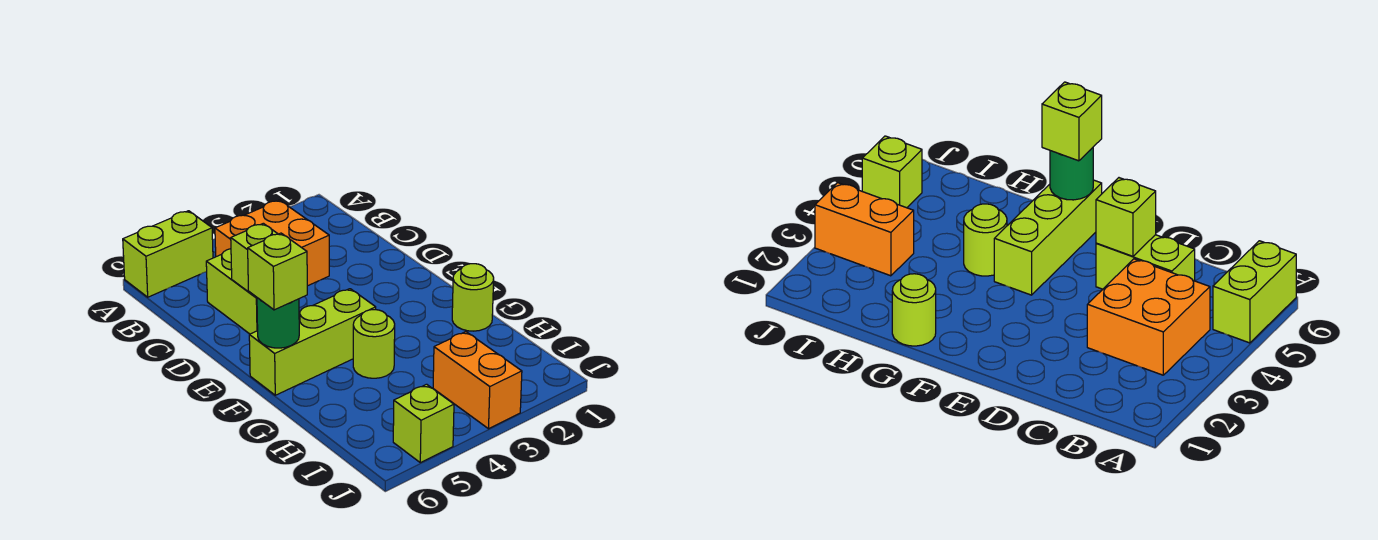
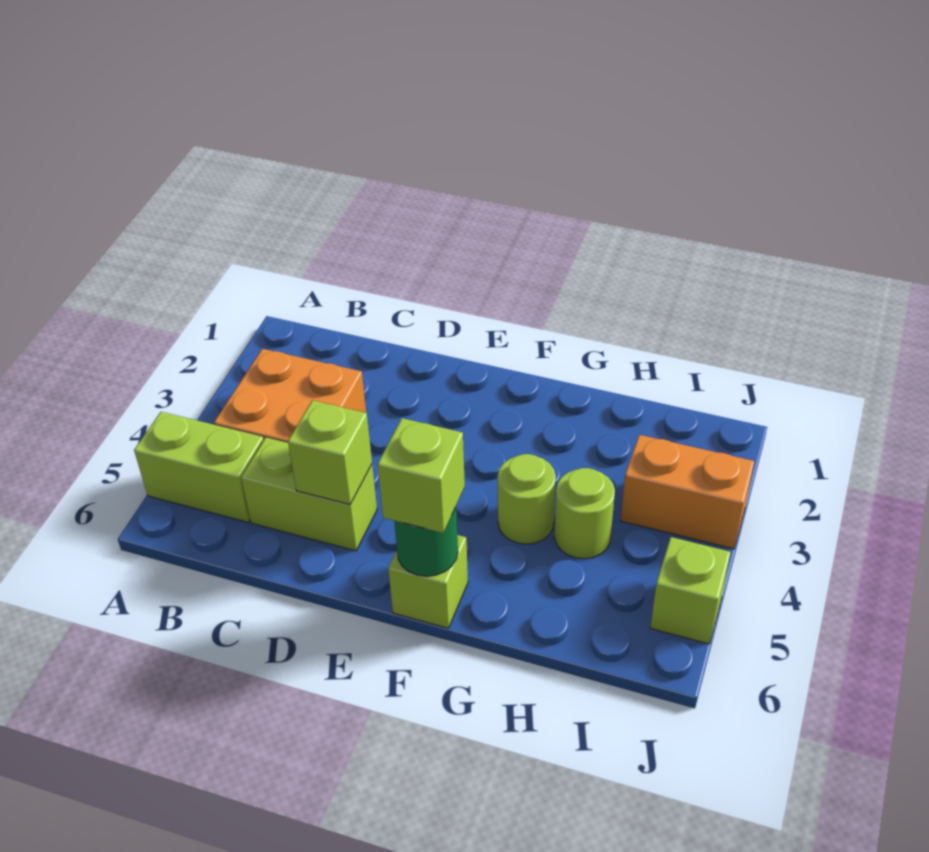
lime brick A5:A6 level 1 -> lime brick A5:B5 level 1
lime brick F4:F6 level 1 -> lime brick F6 level 1
lime round brick G1 level 1 -> lime round brick H4 level 1

